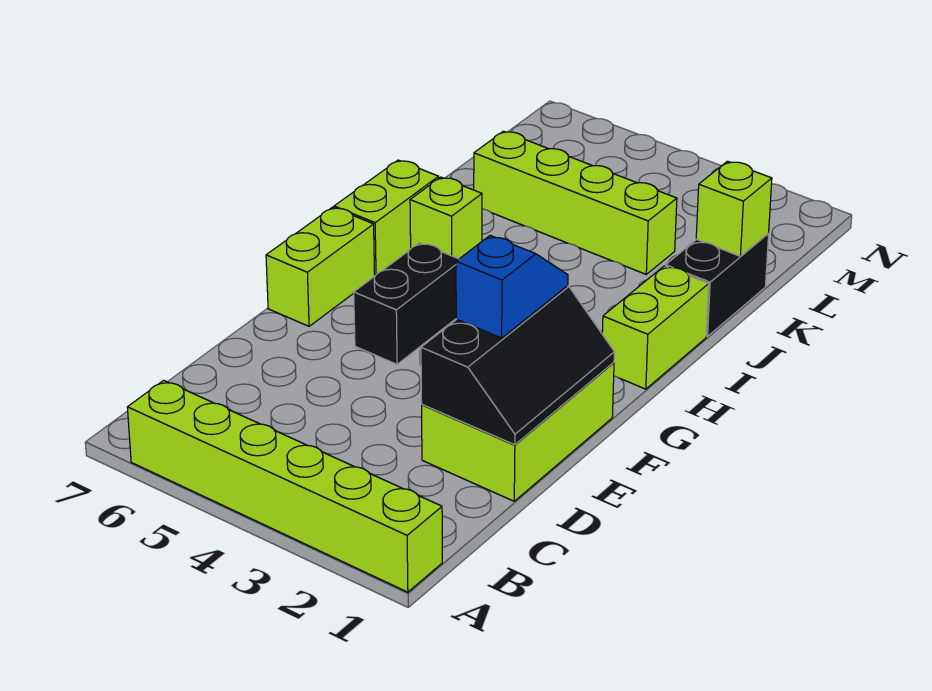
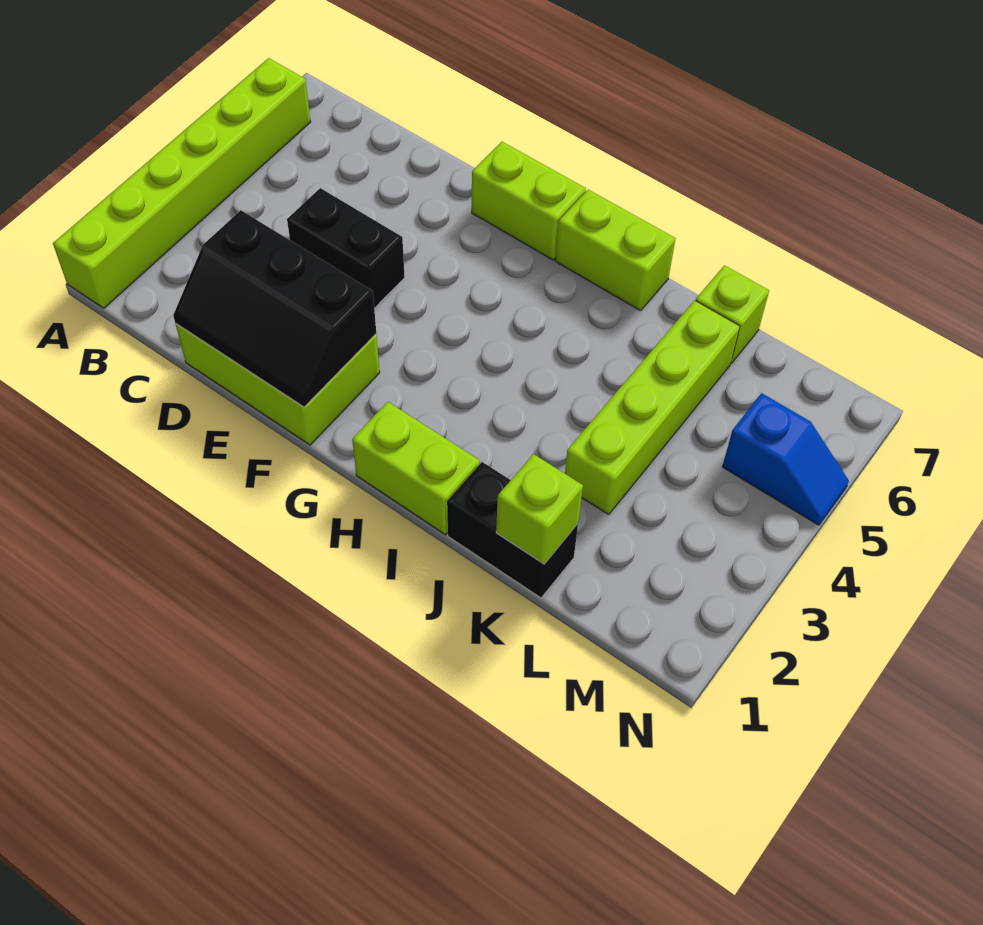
blue slope E2:F2 level 3 top E -> blue slope M5:N5 level 1 top M
black brick F5:G5 level 1 -> black brick D4:E4 level 1
lime brick I6 level 1 -> lime brick K7 level 1

